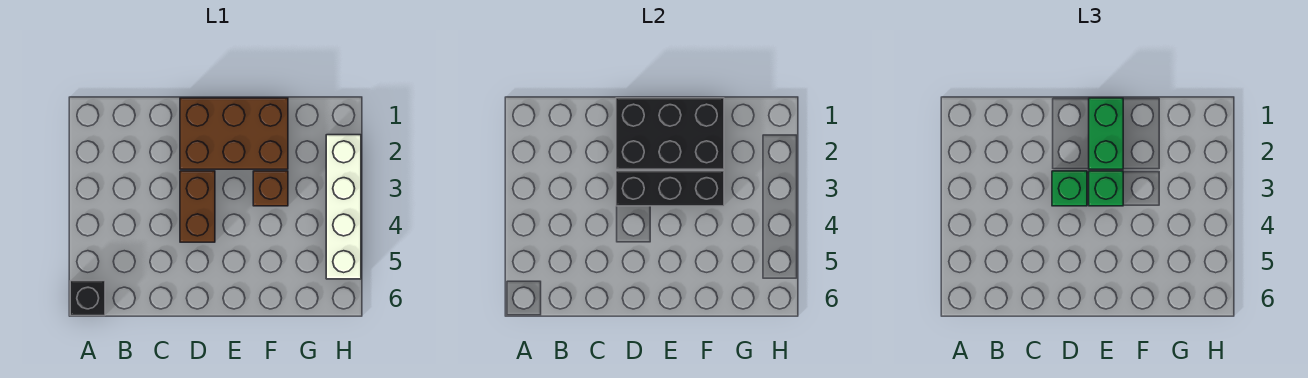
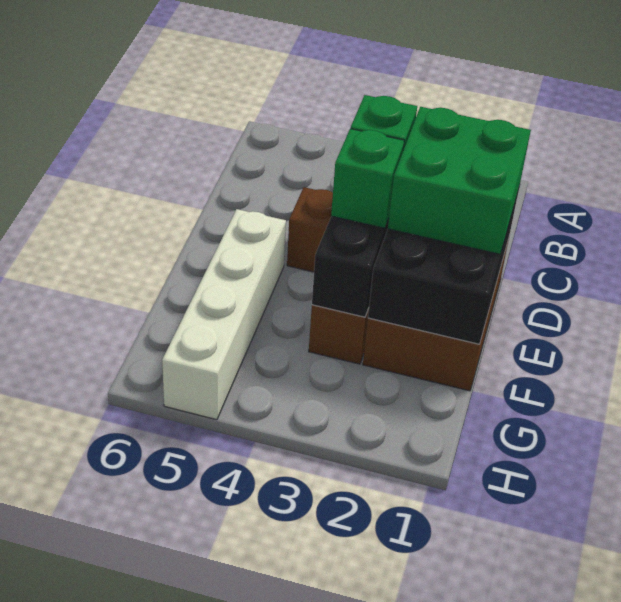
black brick A6 level 1 -> none
green brick E1:E2 level 3 -> green brick D1:E2 level 3
white brick H2:H5 level 1 -> white brick E5:H5 level 1

